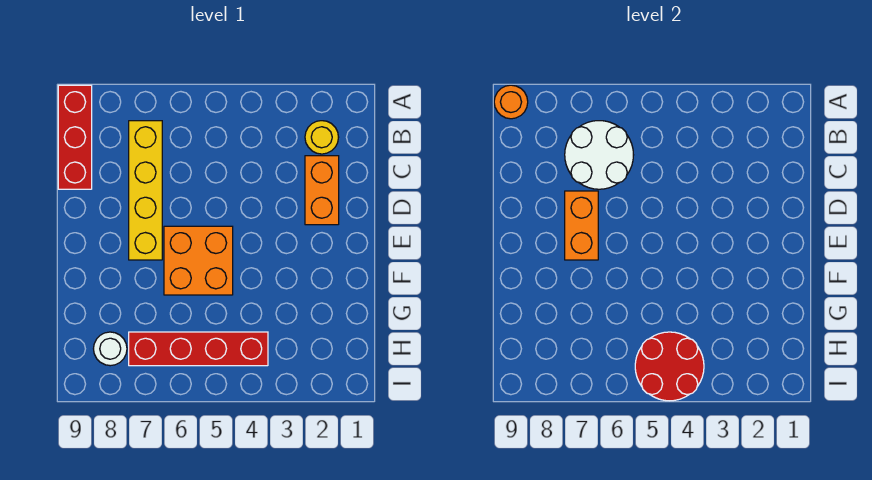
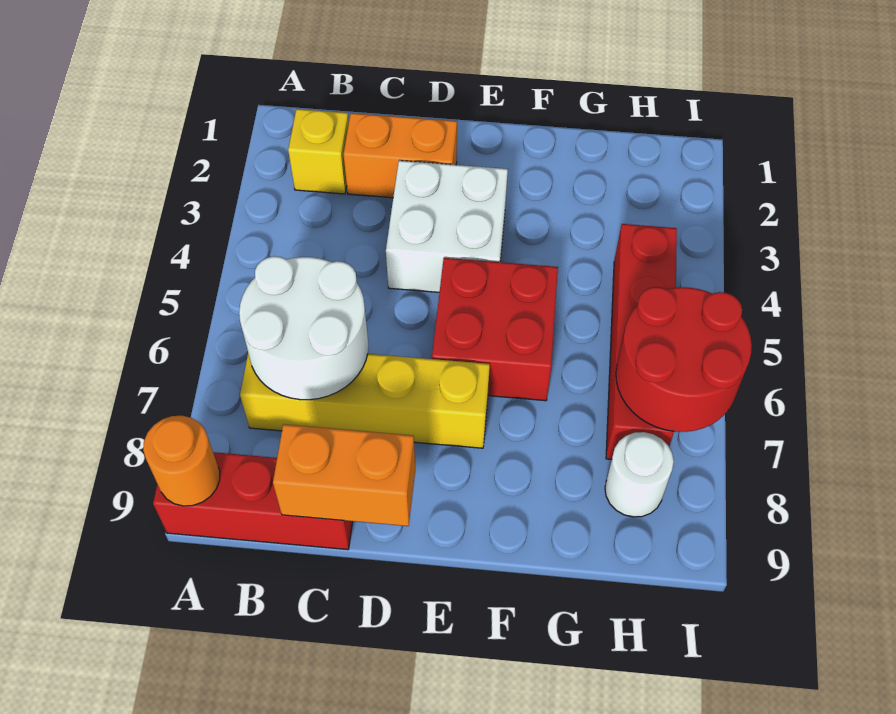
yellow round brick B2 level 1 -> yellow brick B2 level 1
none -> white brick D3:E4 level 1
orange brick D7:E7 level 2 -> orange brick C9:D9 level 2
orange brick E5:F6 level 1 -> red brick E5:F6 level 1
red round brick H4:I5 level 2 -> red round brick H6:I7 level 2

